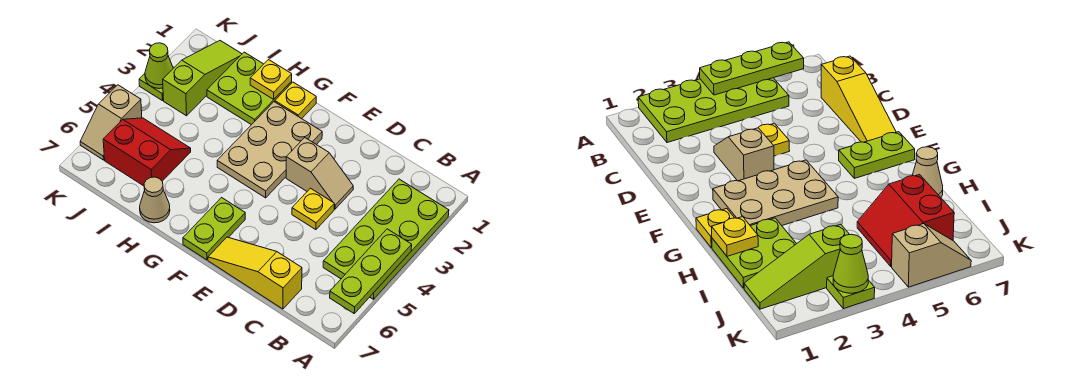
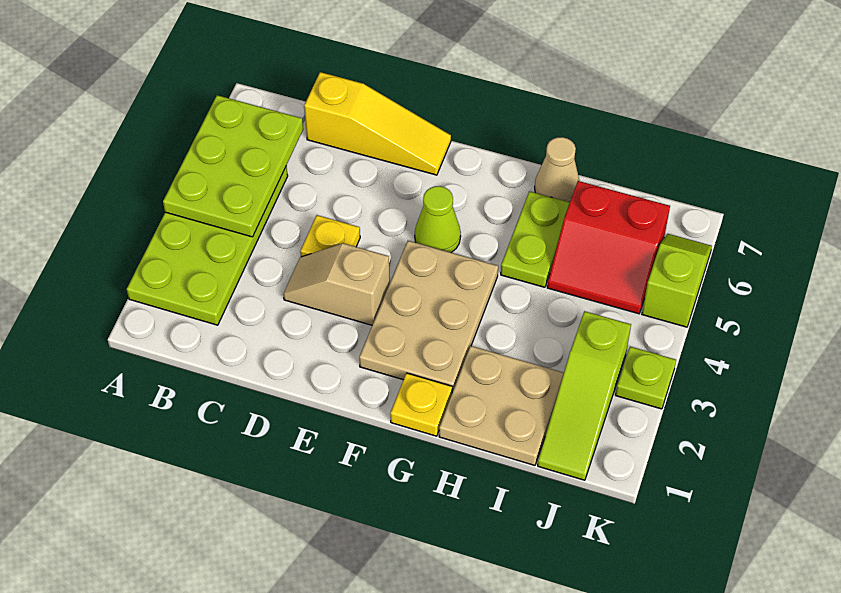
lime plate A4:A6 level 2 -> lime plate A4:B6 level 2
lime plate F6:F7 level 1 -> lime plate H5:H6 level 1
lime plate H1:I2 level 1 -> tan plate H1:I2 level 1
yellow plate H1 level 2 -> none
lime cone K3 level 2 -> lime cone F5 level 1
tan slope K5:K6 level 1 top 5 -> lime slope K5:K6 level 1 top 5

